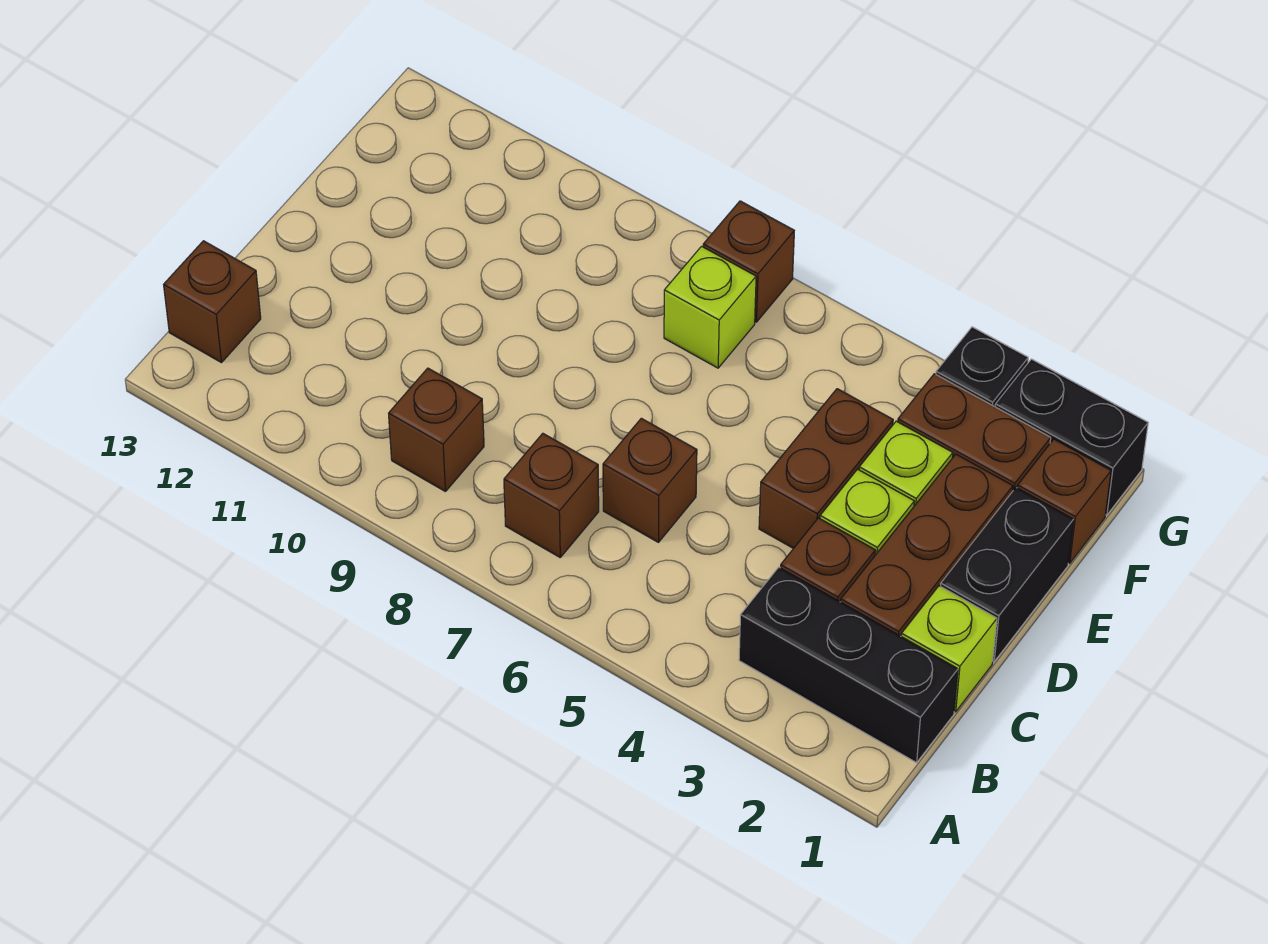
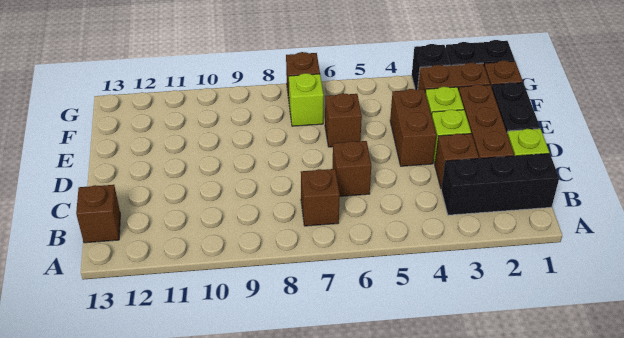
brown brick B9 level 1 -> brown brick E6 level 1

